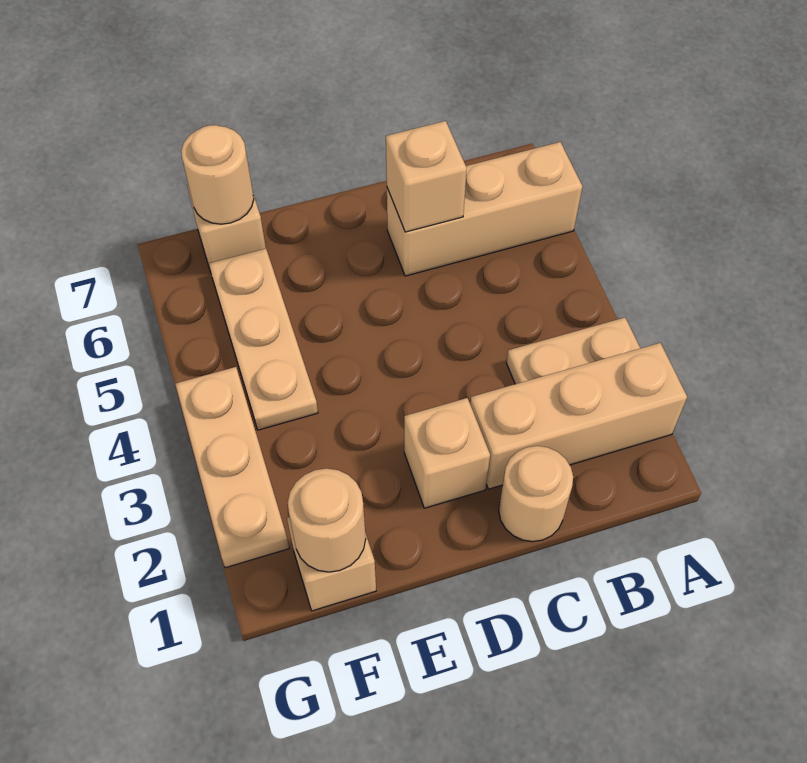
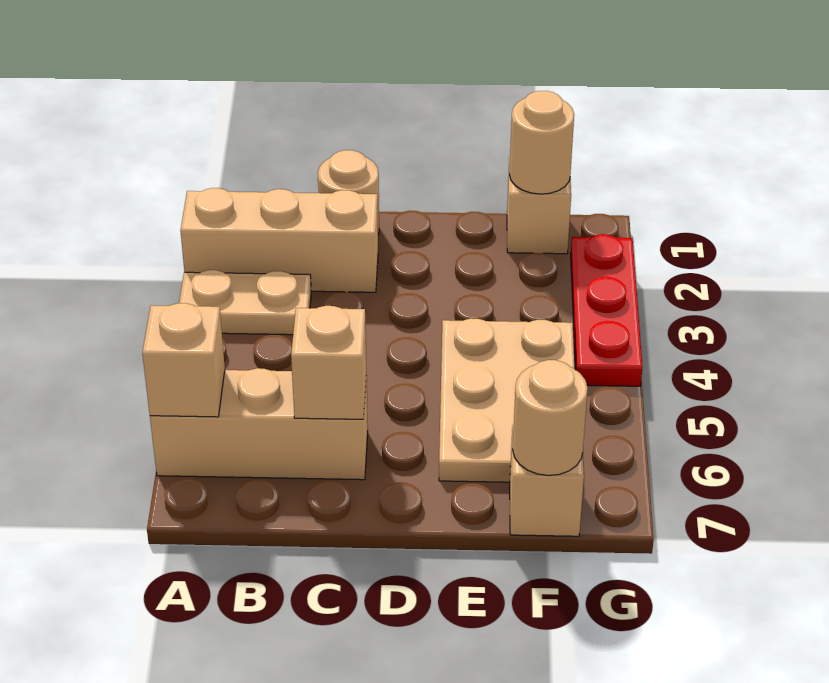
tan brick D2 level 1 -> tan brick A6 level 2
tan plate F4:F6 level 1 -> tan plate E4:F6 level 1
tan plate G2:G4 level 1 -> red plate G2:G4 level 1

